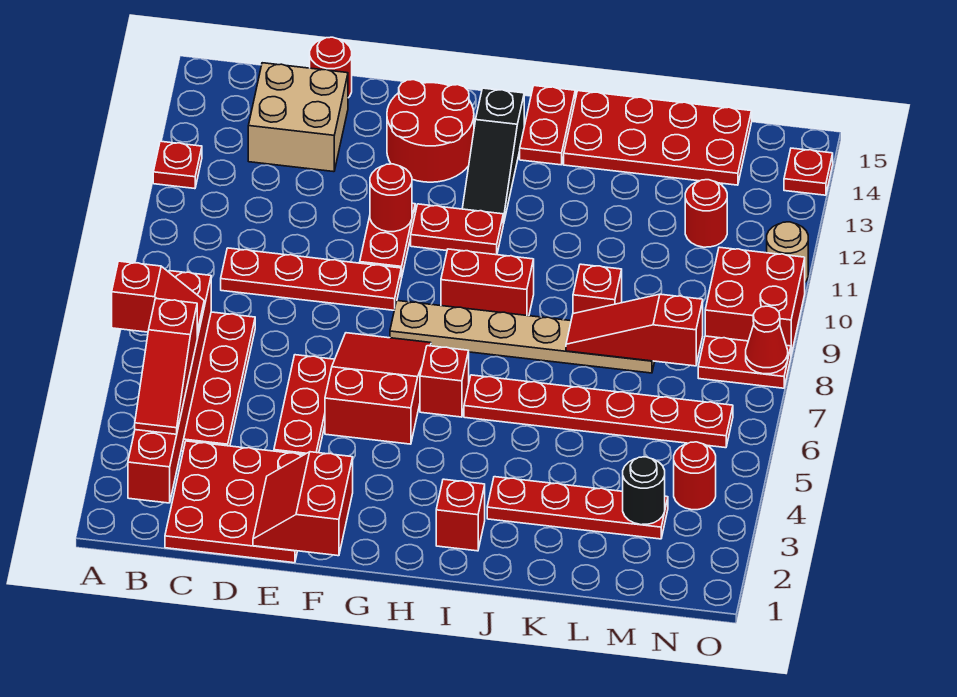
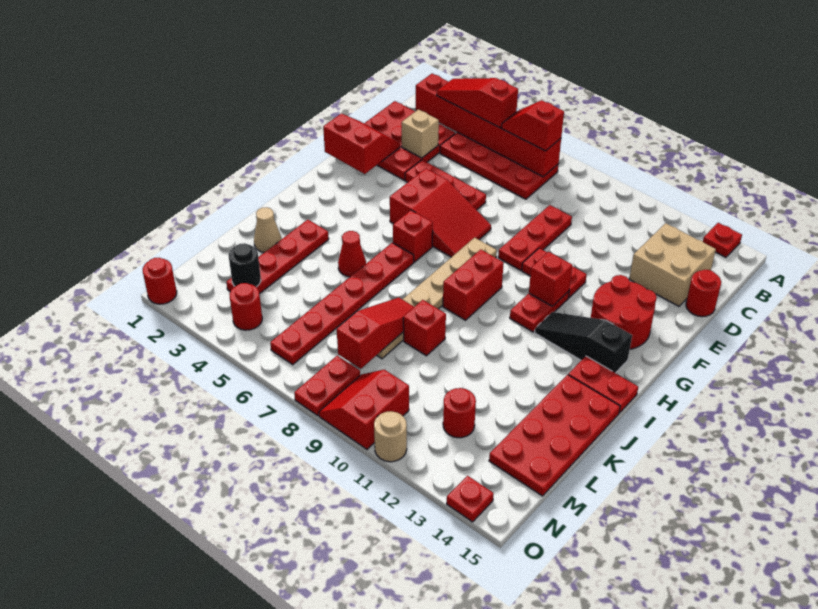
red slope A6:B6 level 3 top A -> red slope B6:B7 level 3 top 7
red plate A12 level 1 -> red plate A14 level 1
red plate C9:F9 level 1 -> red plate D9:F9 level 1
none -> tan brick D3 level 2
red round brick F11 level 2 -> red round brick O1 level 1
red brick I2 level 1 -> red brick G11 level 2
none -> tan cone K2 level 1
red brick N9:O10 level 1 -> red slope N9:O10 level 1 top 10
red cone O8 level 2 -> red cone J5 level 1

